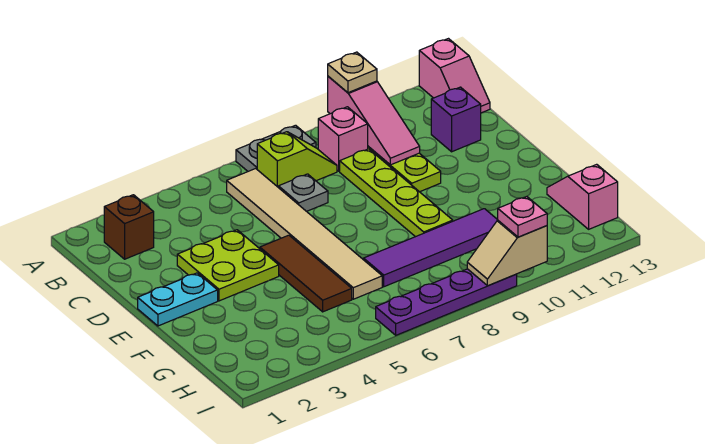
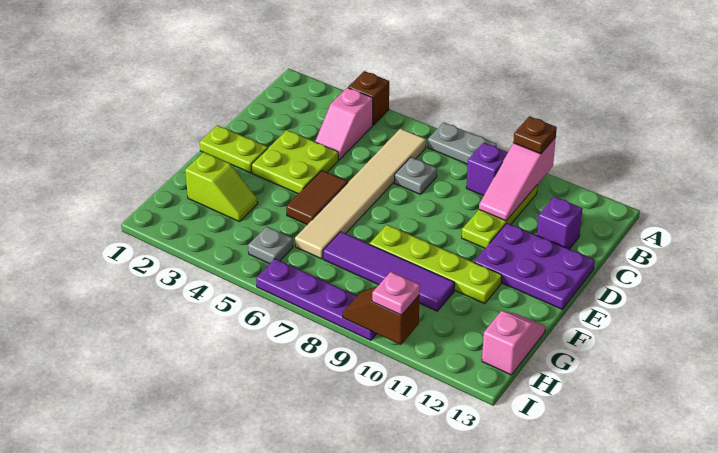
tan plate A10 level 3 -> brown plate A10 level 3
pink slope A13:B13 level 1 top A -> pink slope B4:C4 level 1 top B
brown brick B2 level 1 -> brown brick A4 level 1
lime slope B7:B8 level 1 top 7 -> lime slope G2:G3 level 1 top 2
pink brick B9 level 1 -> purple brick B9 level 1
lime plate C9:F9 level 1 -> lime plate F8:F11 level 1
none -> purple plate D11:E13 level 1
cyan plate E1:E2 level 1 -> lime plate E1:E2 level 1
brown tile E5:G5 level 1 -> brown tile E5:F5 level 1
none -> grey plate H5 level 1
tan slope I9:I10 level 2 top 10 -> brown slope I9:I10 level 2 top 10

